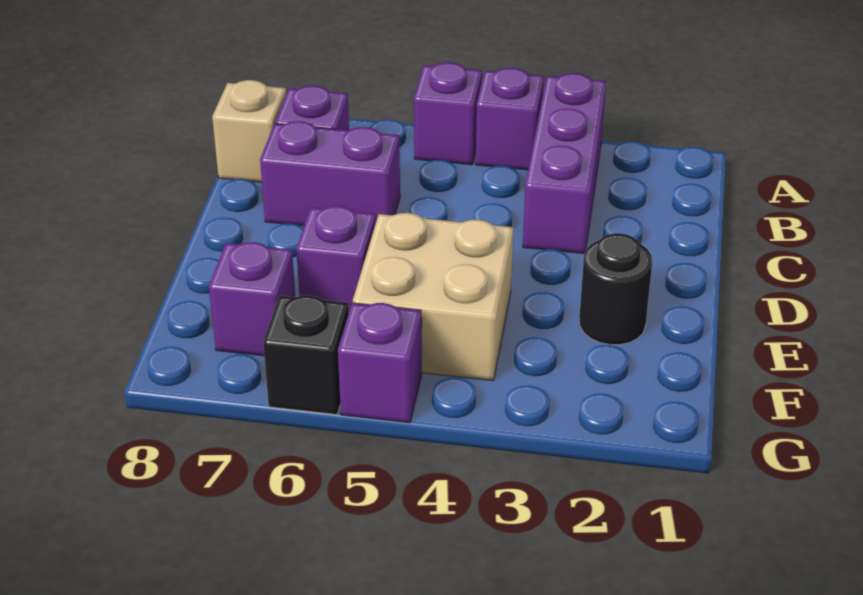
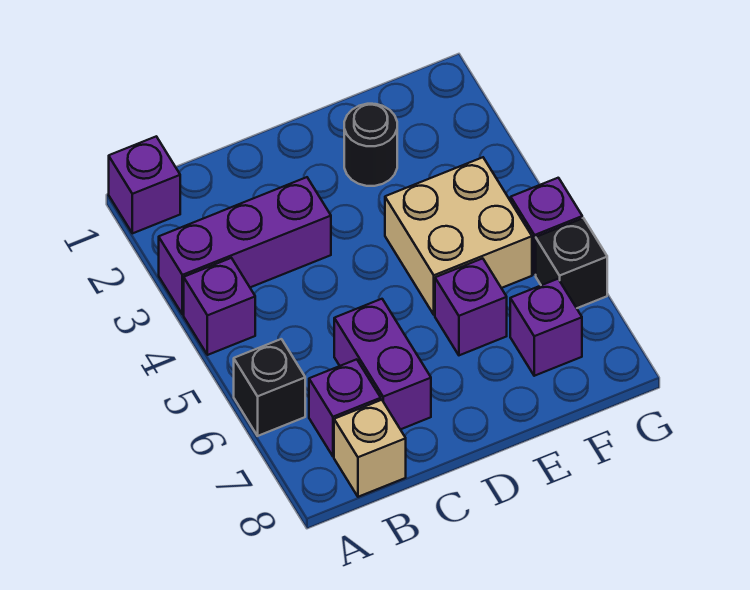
purple brick A5 level 1 -> purple brick A1 level 1
none -> black brick A6 level 1

